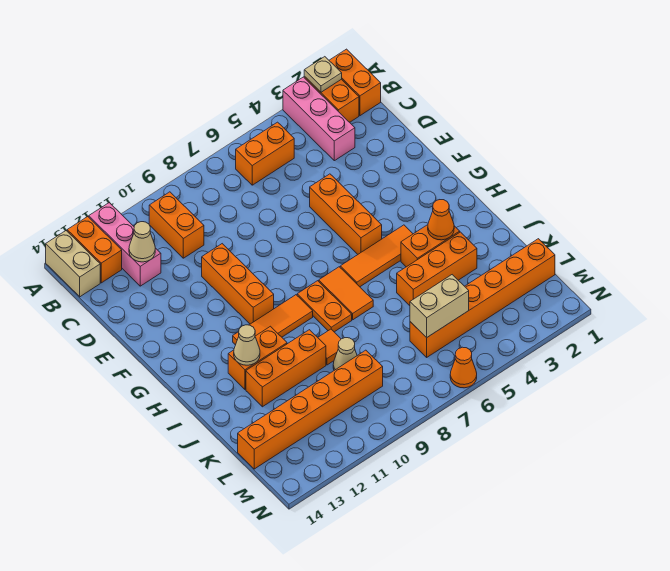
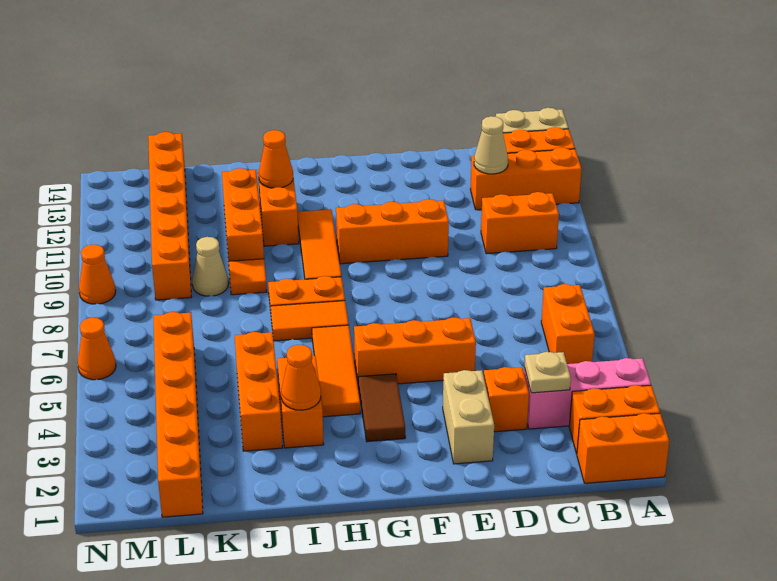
tan plate A2 level 2 -> tan plate C3 level 2
pink brick A12:C12 level 1 -> orange brick A12:C12 level 1
none -> orange brick D3 level 1
none -> brown tile G3:G4 level 1
tan cone I12 level 2 -> orange cone I12 level 2
tan brick L5:L6 level 2 -> tan brick E2:E3 level 1
none -> orange cone N9 level 1

